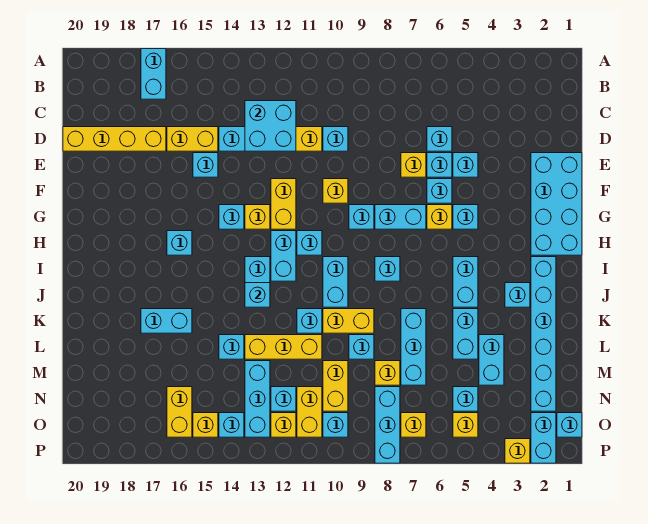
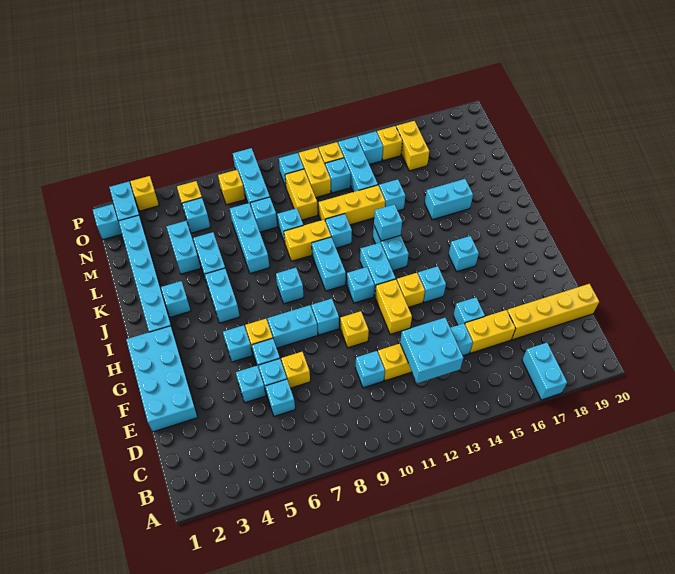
yellow brick M8 level 1 -> cyan brick M8 level 1

